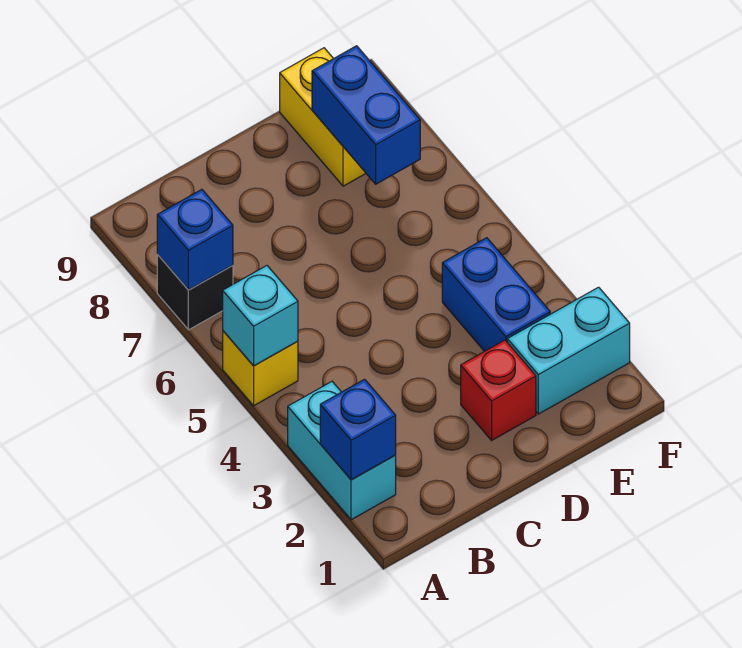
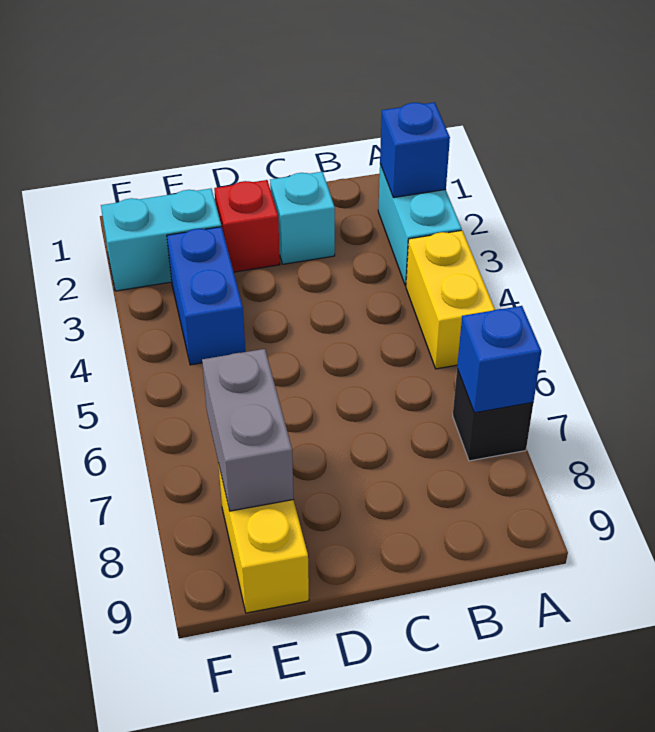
yellow brick A5 level 1 -> yellow brick A4:A5 level 1
cyan brick A5 level 2 -> cyan brick C2 level 1
blue brick E7:E8 level 2 -> grey brick E7:E8 level 2

